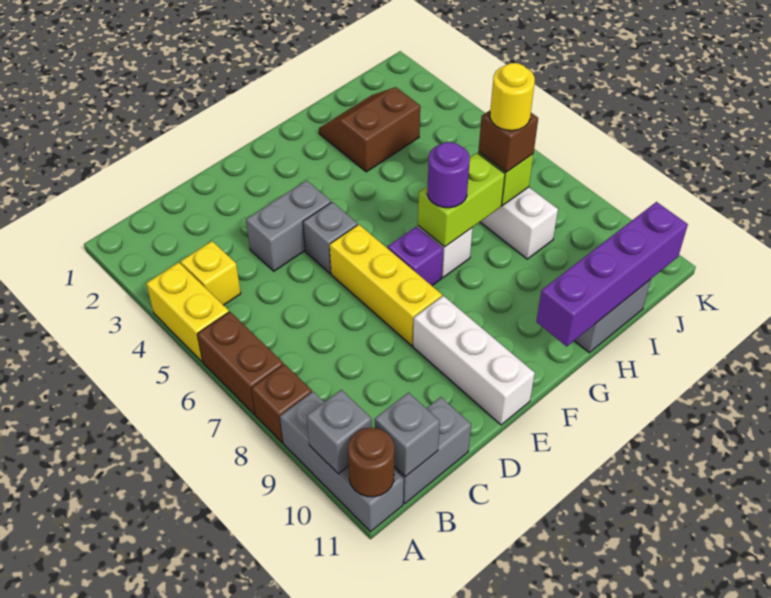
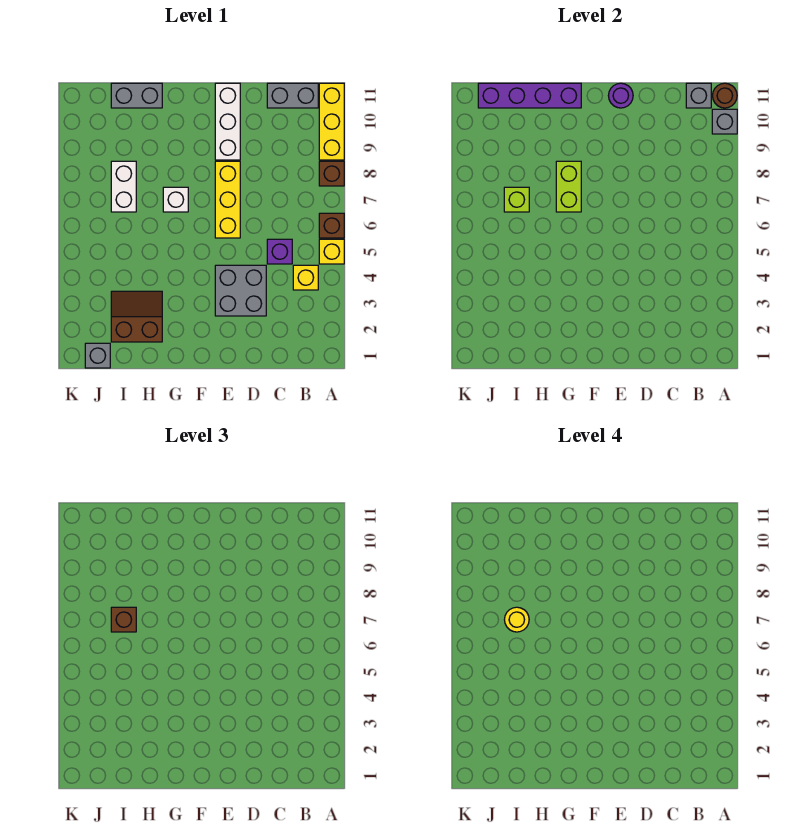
yellow brick A4:A5 level 1 -> yellow brick A5 level 1
brown brick A6:A7 level 1 -> brown brick A6 level 1
grey brick A9:A11 level 1 -> yellow brick A9:A11 level 1
grey brick D4:E4 level 1 -> grey brick D3:E4 level 1
grey brick E5 level 1 -> grey brick J1 level 1
purple brick F7 level 1 -> purple brick C5 level 1
lime brick G7:H7 level 2 -> lime brick G7:G8 level 2
purple round brick G7 level 3 -> purple round brick E11 level 2
brown slope H2:I3 level 1 top 3 -> brown slope H2:I3 level 1 top 2

